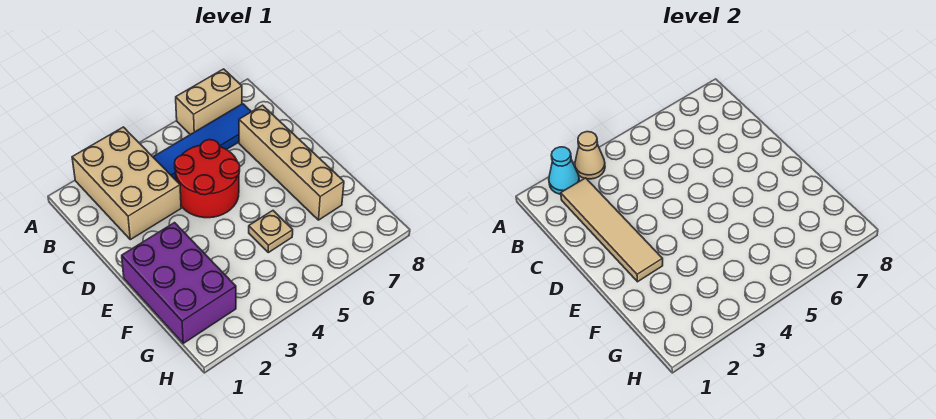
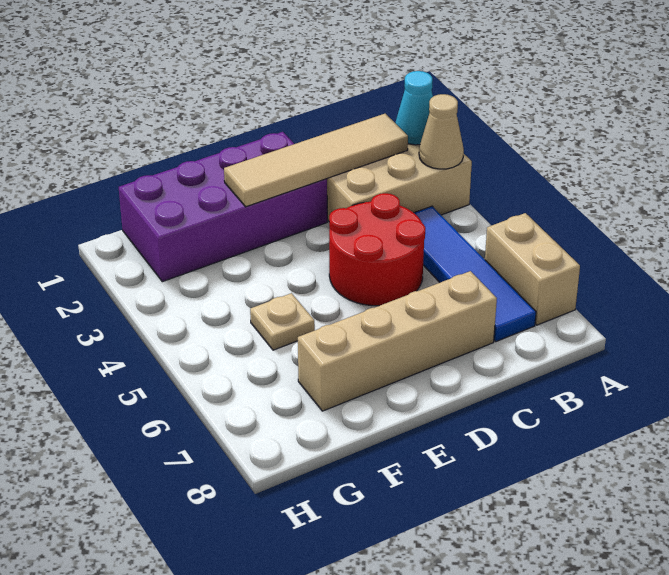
purple brick E1:G2 level 1 -> purple brick D1:G2 level 1

